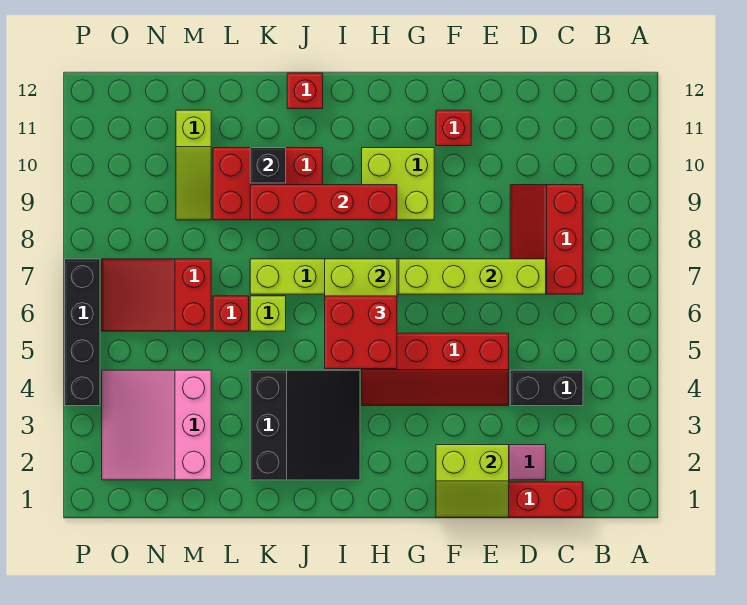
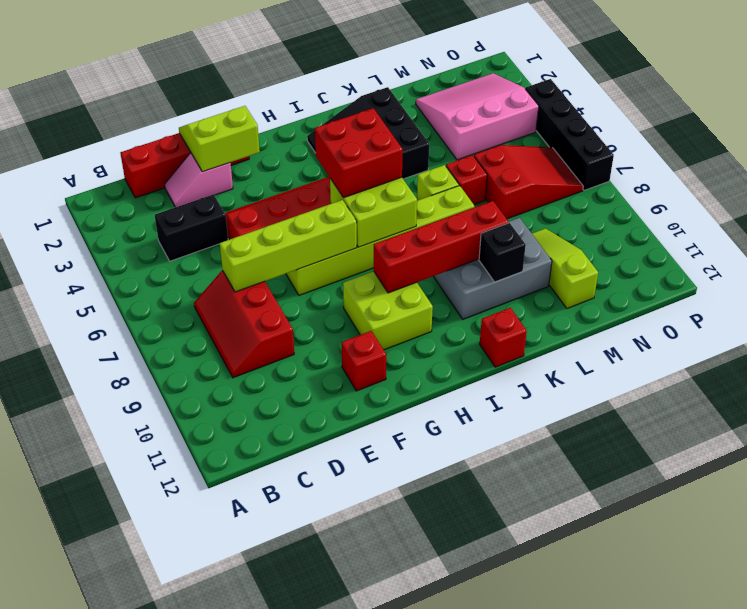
red slope C7:D9 level 1 top C -> red slope C7:D9 level 1 top D
red brick J9:L10 level 1 -> grey brick J9:L10 level 1
pink slope M2:O4 level 1 top M -> pink slope M2:O4 level 1 top 4

